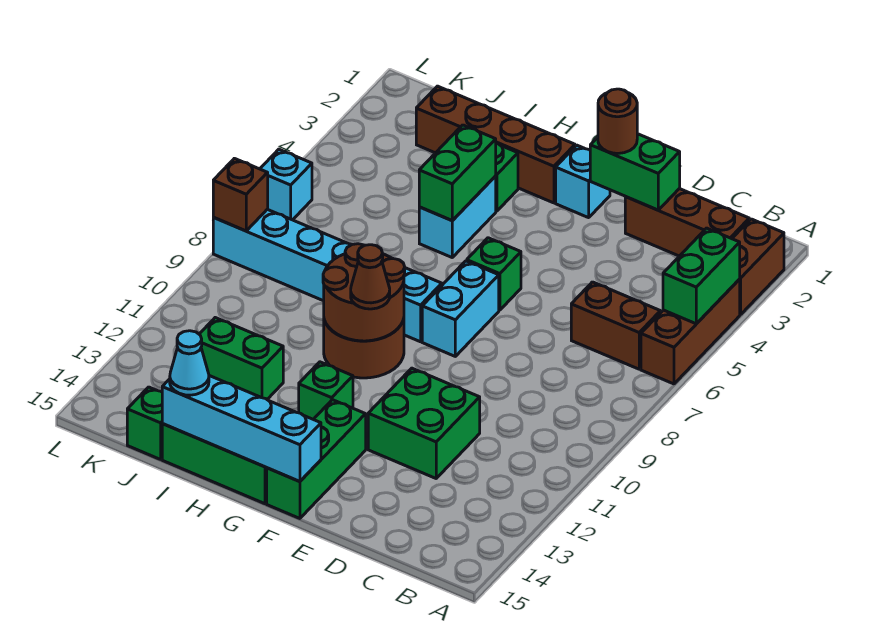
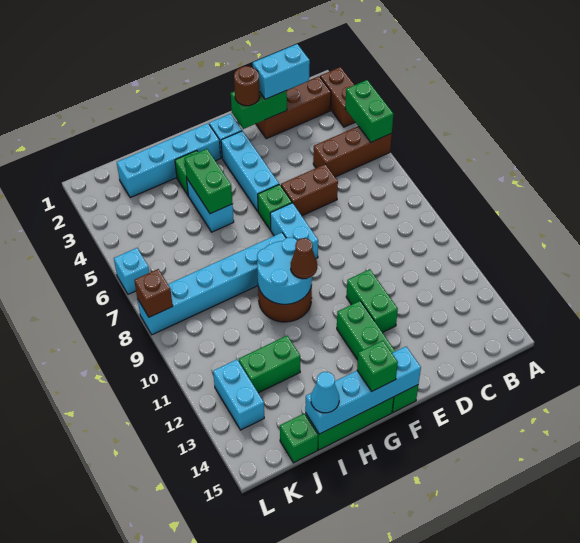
brown brick A4:A6 level 1 -> brown brick A5:C5 level 1
brown brick B6:C6 level 1 -> brown brick D6:E6 level 1
none -> cyan brick C2:D2 level 3
green brick D11:E12 level 1 -> green brick E11:E12 level 1
none -> cyan brick F3:F5 level 1
green brick F13:F15 level 1 -> green brick F12:F15 level 1
brown brick G2:J2 level 1 -> cyan brick G2:J2 level 1
brown round brick G9:H10 level 2 -> cyan round brick G9:H10 level 2
green brick G12 level 1 -> green brick G15 level 3
none -> cyan brick K12:K13 level 1

